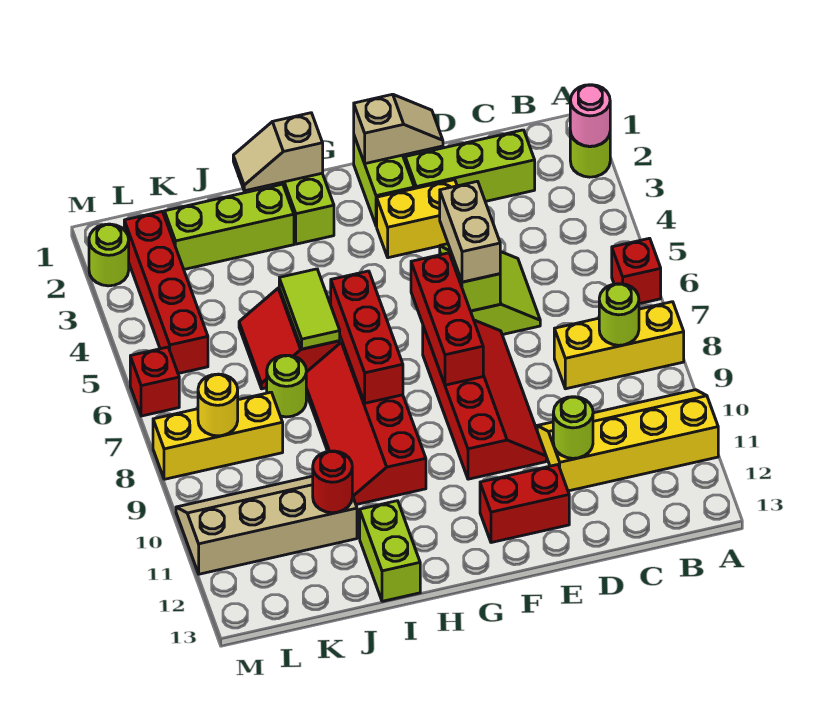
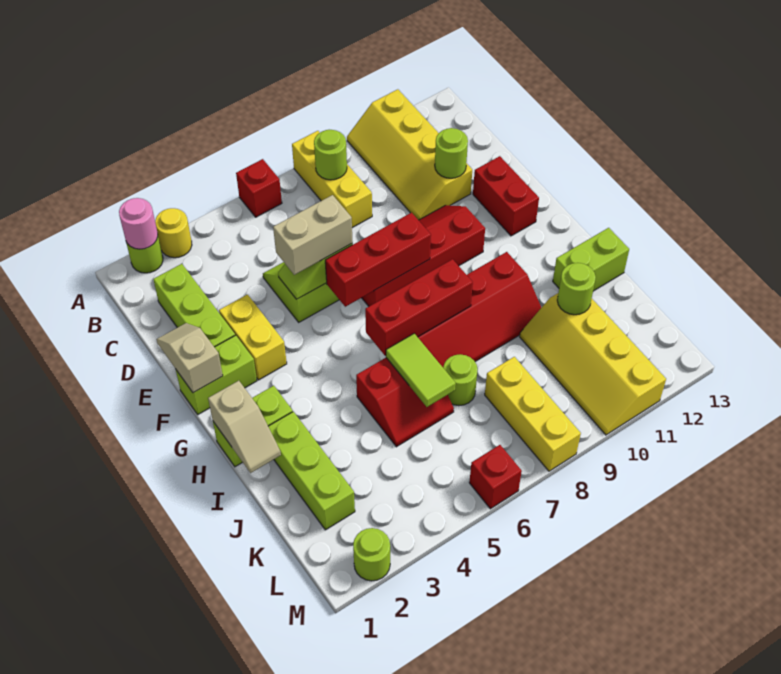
lime tile I5:I6 level 2 -> lime tile I6:J6 level 2
tan slope J10:M11 level 1 top 11 -> yellow slope J10:M11 level 1 top 11
red round brick J11 level 2 -> lime round brick J11 level 2
red brick L2:L5 level 1 -> none
yellow round brick L8 level 2 -> yellow round brick A3 level 1

